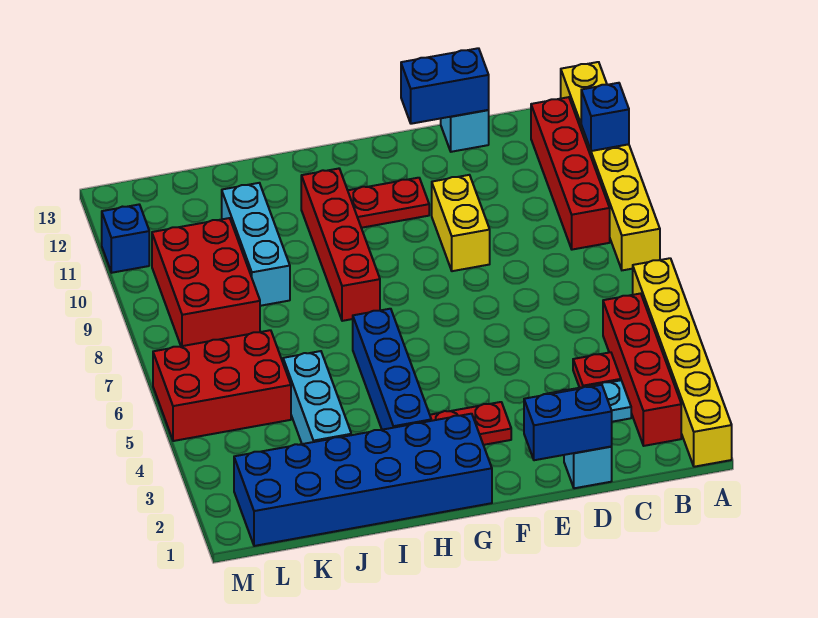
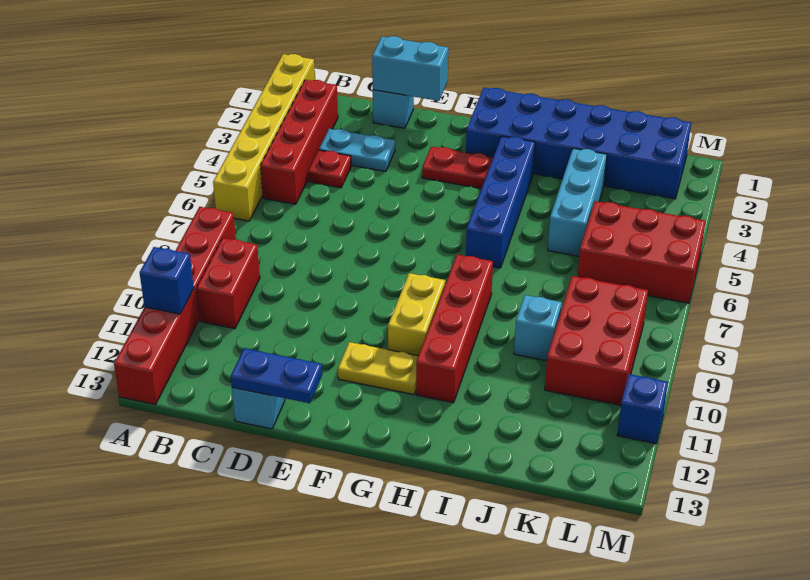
yellow brick A8:A13 level 1 -> red brick A8:A13 level 1
red brick B9:B12 level 1 -> red brick B9:B10 level 1
blue brick D1:E1 level 2 -> cyan brick D1:E1 level 2
blue brick D13:E13 level 2 -> blue plate D13:E13 level 2
yellow brick E9:E10 level 1 -> yellow brick G9:G10 level 1
red plate F11:G11 level 1 -> yellow plate F11:G11 level 1
cyan brick J9:J11 level 1 -> cyan brick J9 level 1

